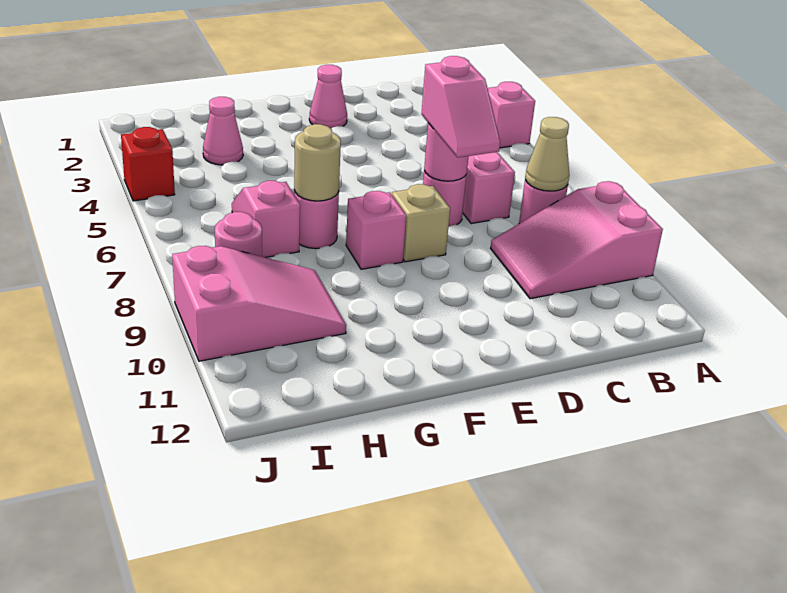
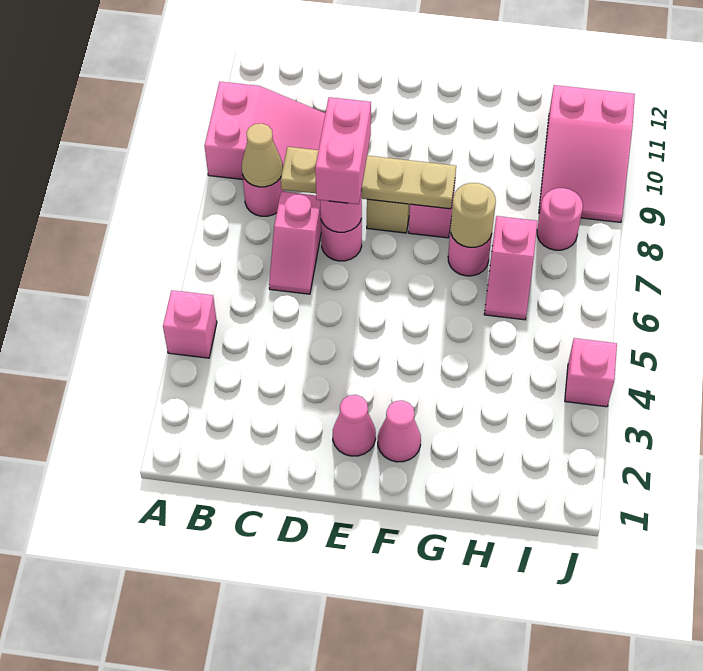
none -> tan plate C8:F8 level 2
pink slope D7:D8 level 3 top 7 -> pink brick D7:D8 level 3
pink cone H3 level 1 -> pink cone F2 level 1
pink slope H9:J10 level 1 top J -> pink slope I9:J11 level 1 top 11
red brick J4 level 1 -> pink brick J4 level 1

